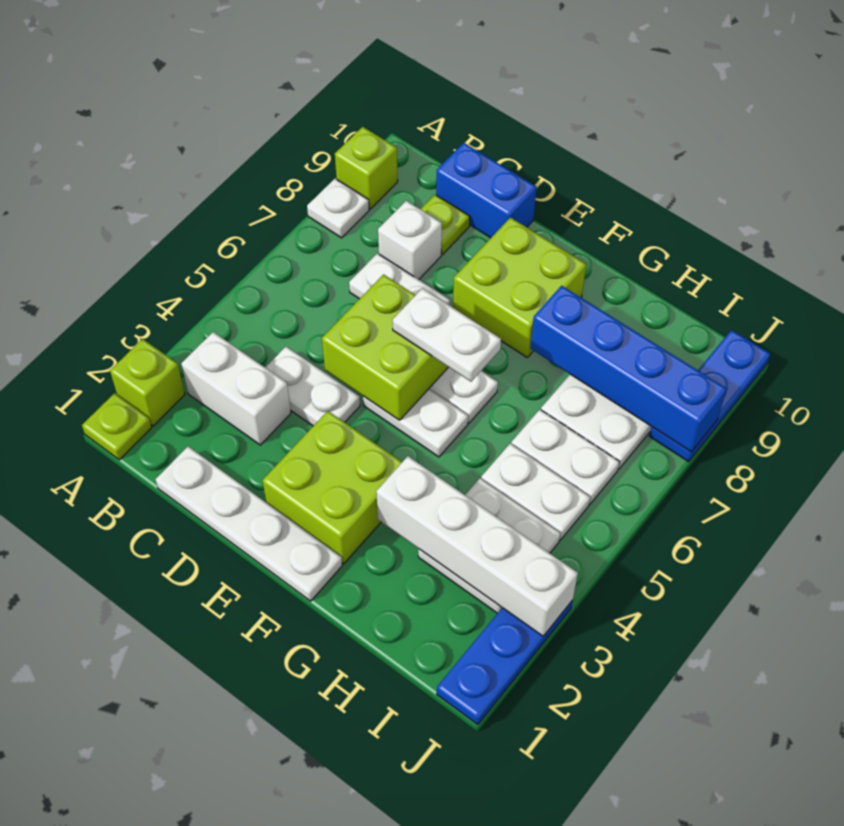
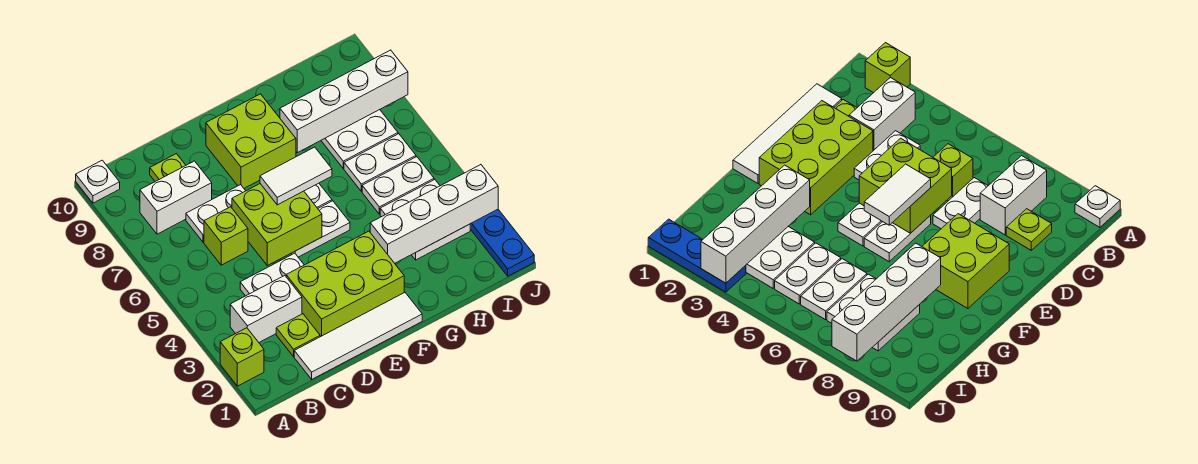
lime plate A1 level 1 -> lime plate C2 level 1
white plate A8 level 1 -> white plate A10 level 1
lime brick A9 level 1 -> lime brick C6 level 1
white plate C1:F1 level 1 -> white tile C1:F1 level 1
white brick C8 level 1 -> white brick B8:C8 level 1
blue brick C10:D10 level 1 -> none
lime brick E2:F3 level 1 -> lime brick D2:F3 level 1
white plate E6:F6 level 3 -> white tile E6:F6 level 3
blue brick G8:J8 level 2 -> white brick G8:J8 level 2
blue plate J8:J10 level 1 -> none

